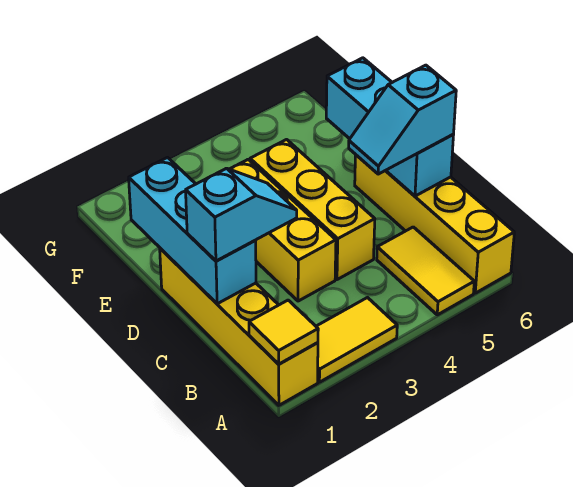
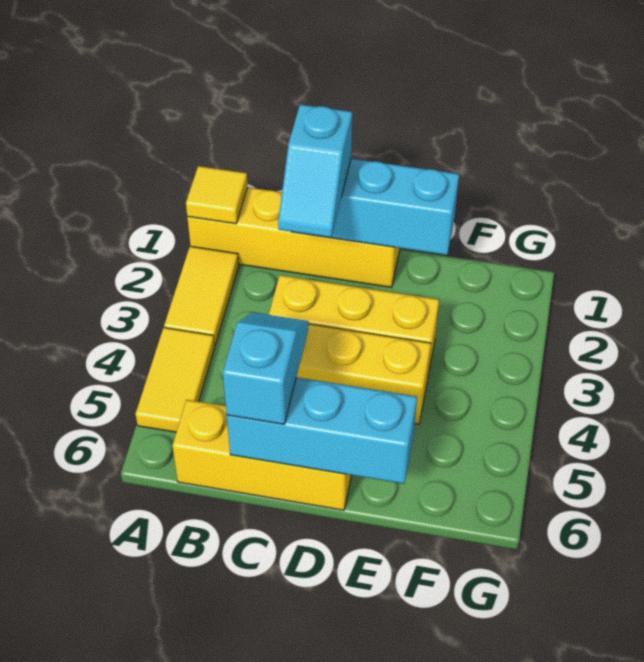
yellow tile A5:B5 level 1 -> yellow tile A4:A5 level 1
yellow brick A6:D6 level 1 -> yellow brick B6:D6 level 1

